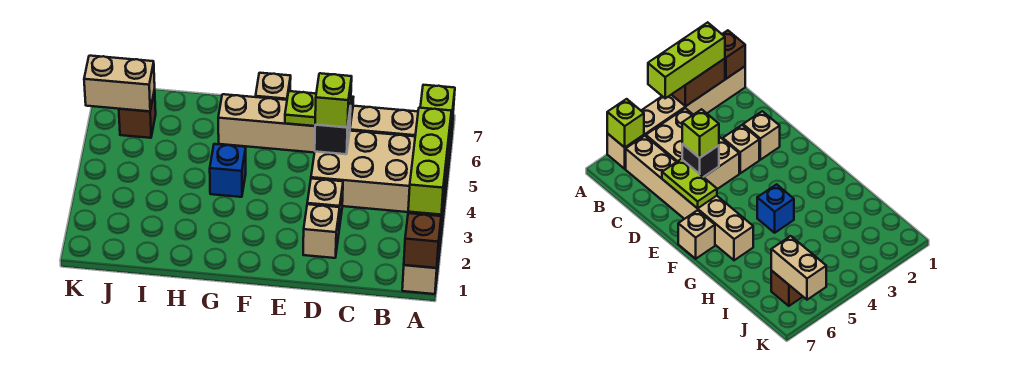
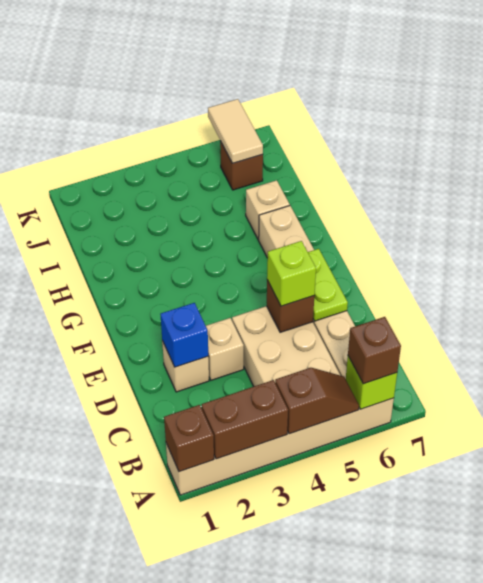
lime brick A2:A4 level 3 -> none
none -> brown slope A4:A5 level 2 top 4
none -> brown brick A6 level 3
black brick D5 level 2 -> brown brick D5 level 2
tan brick F7 level 1 -> tan brick H6 level 1
blue brick G4 level 1 -> blue brick D2 level 2
tan brick J6:K6 level 2 -> tan tile J6:K6 level 2

